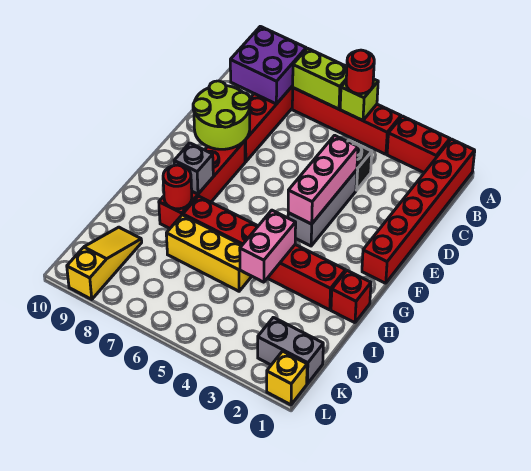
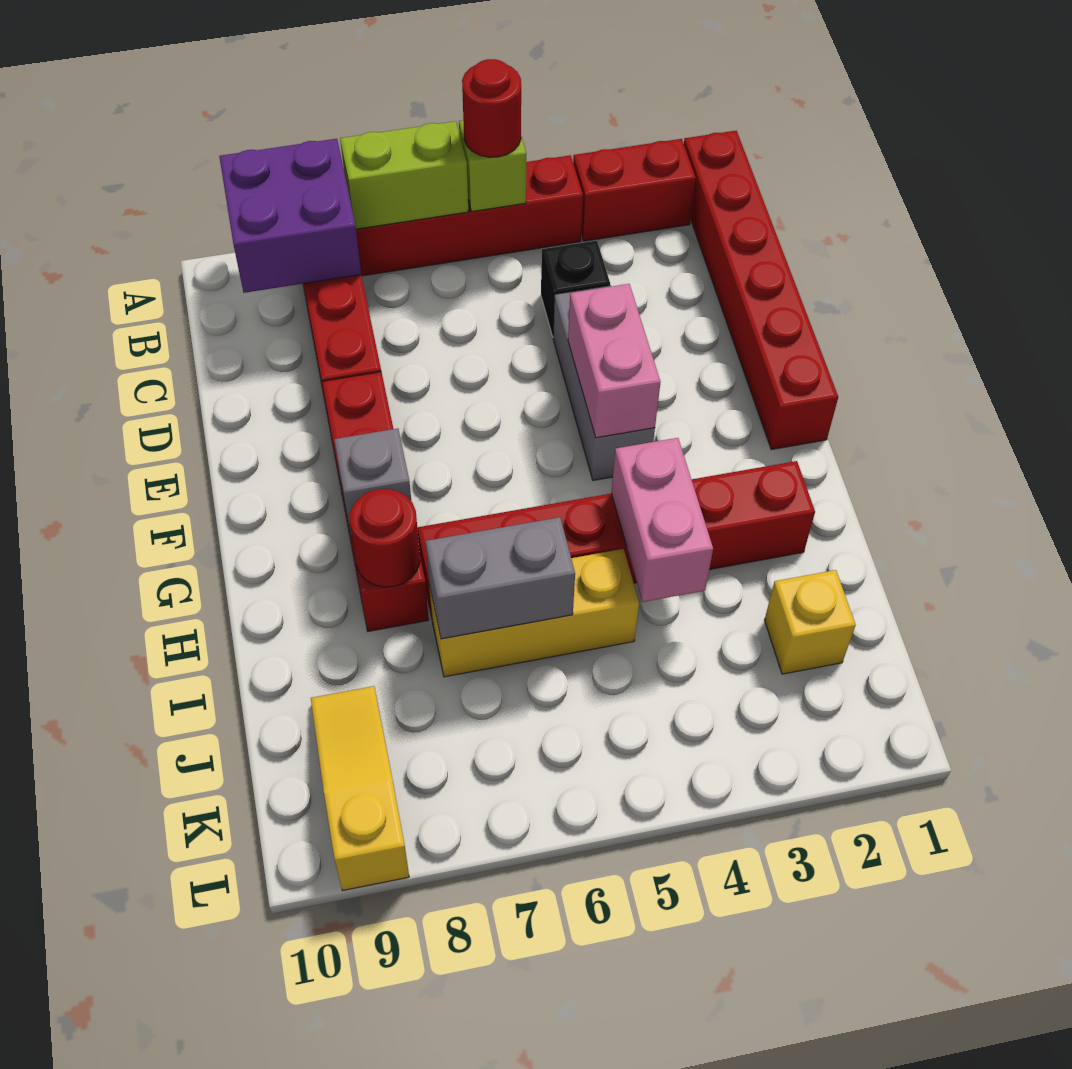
pink brick D4:F4 level 2 -> pink brick E4:F4 level 2
lime round brick D8:E9 level 2 -> none
red brick H1 level 1 -> none
grey brick K1:K2 level 1 -> grey brick I6:I7 level 2
yellow brick L1 level 1 -> yellow brick J2 level 1

